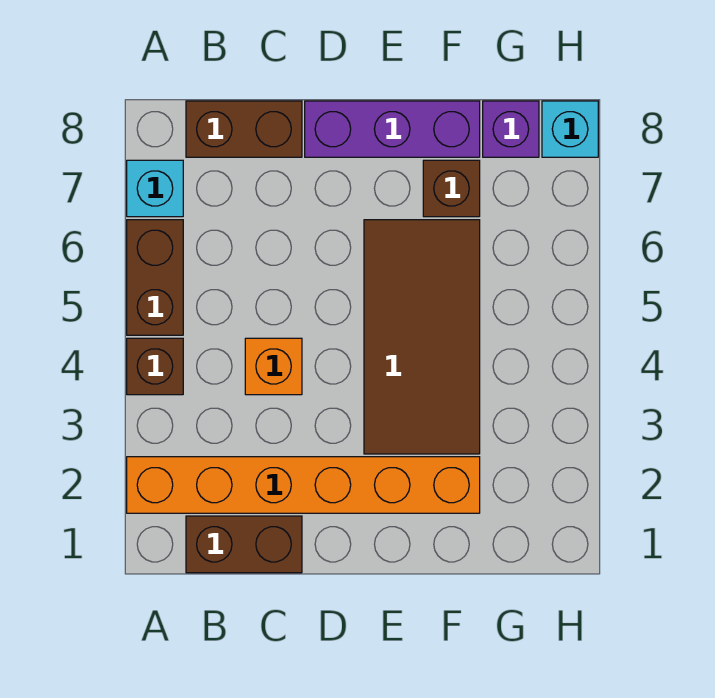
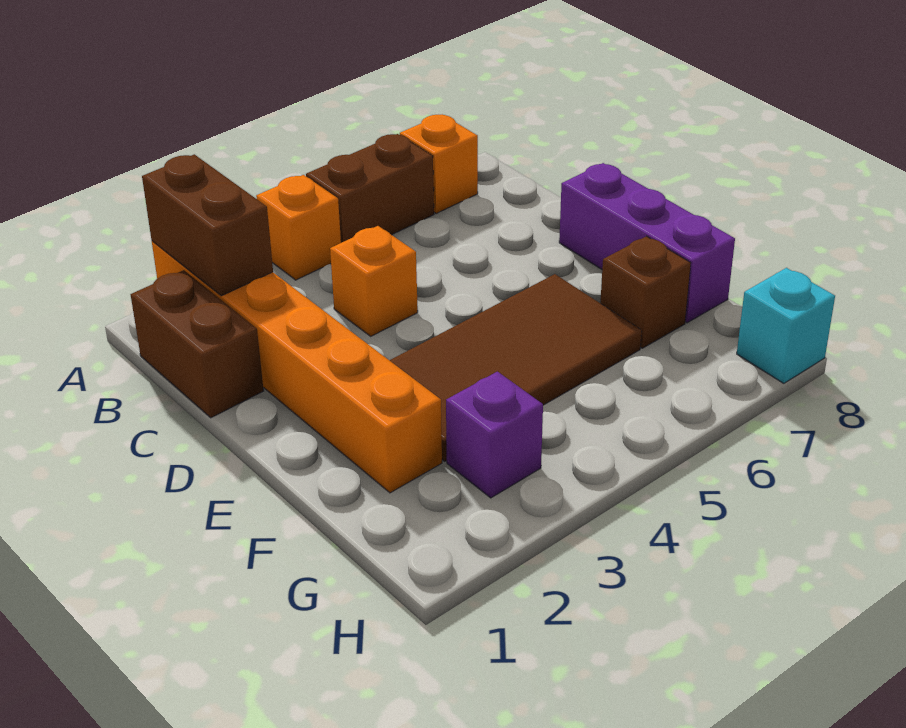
brown brick A4 level 1 -> orange brick A4 level 1
cyan brick A7 level 1 -> orange brick A7 level 1
brown brick B8:C8 level 1 -> brown brick A2:B2 level 2
purple brick G8 level 1 -> purple brick G3 level 1

